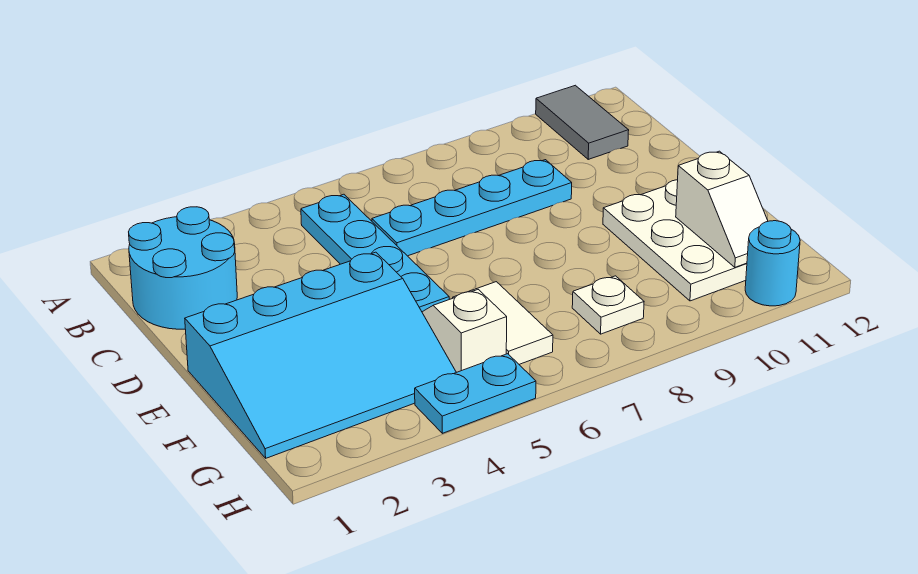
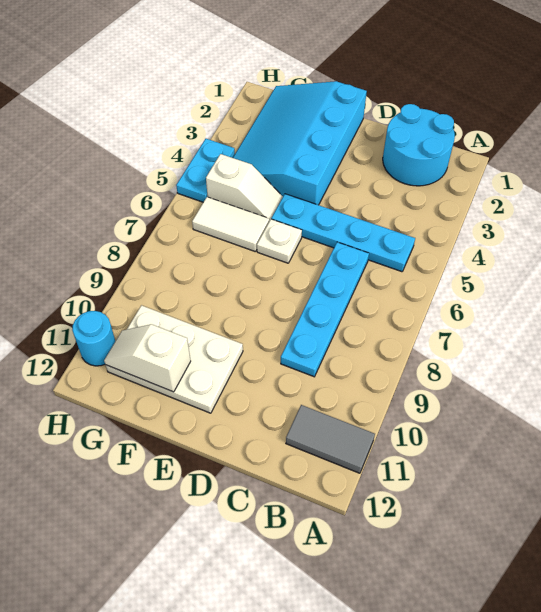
white plate G8 level 1 -> white plate E6 level 1

